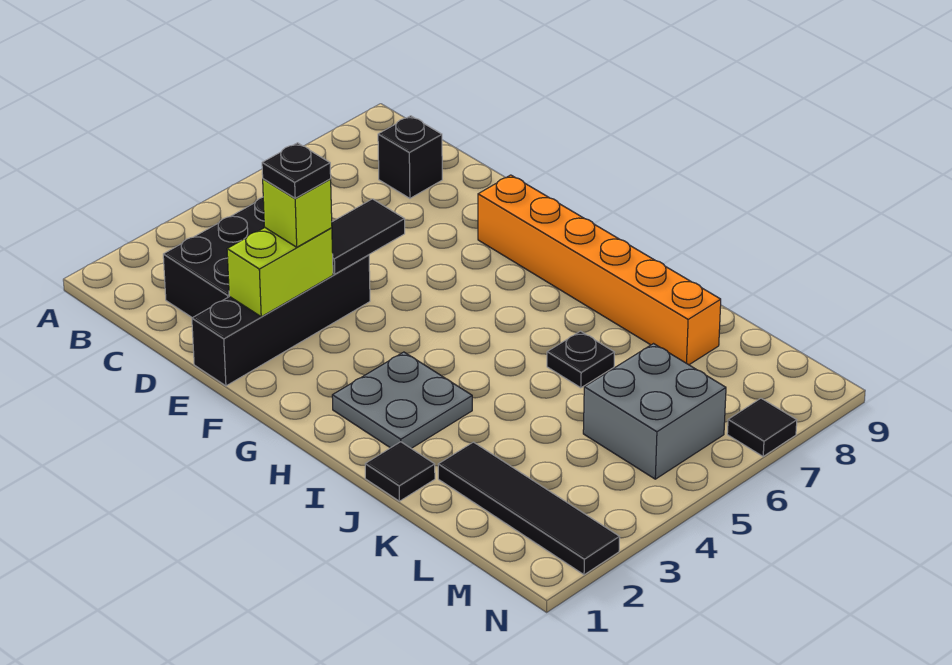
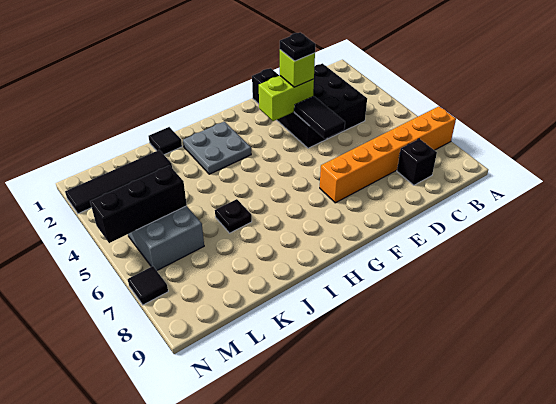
lime brick E2:E3 level 2 -> lime brick E3:F3 level 2
orange brick F8:K8 level 1 -> orange brick A7:F7 level 1
none -> black brick L5:N5 level 2

